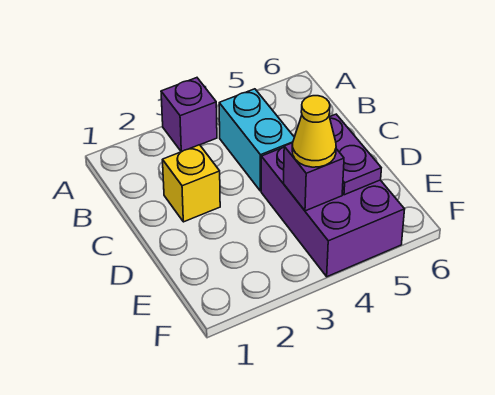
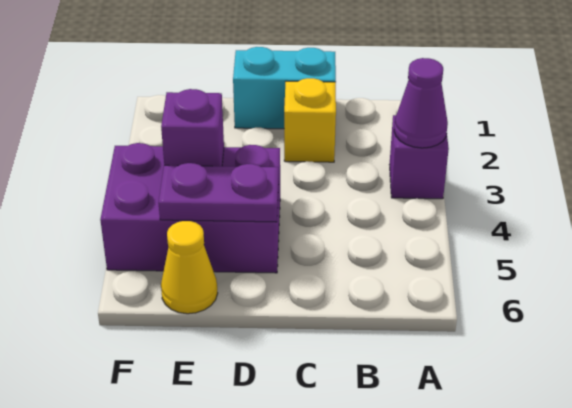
none -> purple cone A3 level 2
cyan brick B4:C4 level 1 -> cyan brick C1:D1 level 1
yellow cone E4 level 3 -> yellow cone E6 level 1

